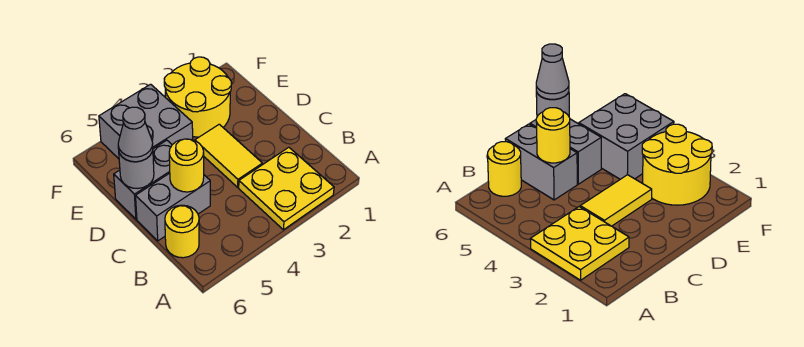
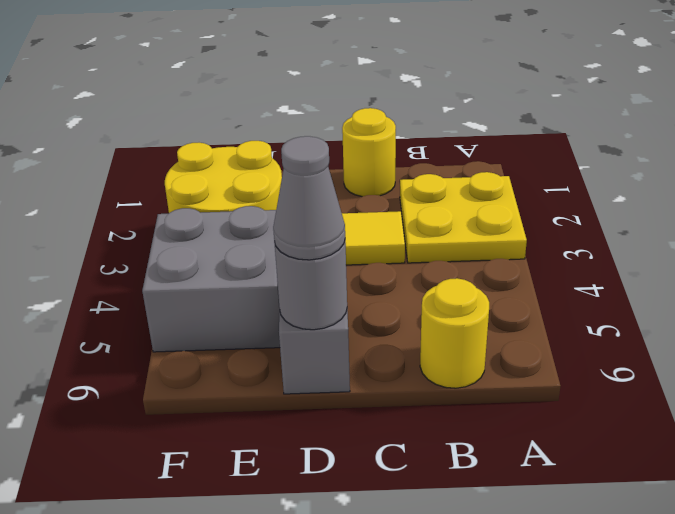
grey brick C5:C6 level 1 -> none
yellow round brick C5 level 2 -> yellow round brick C1 level 1

